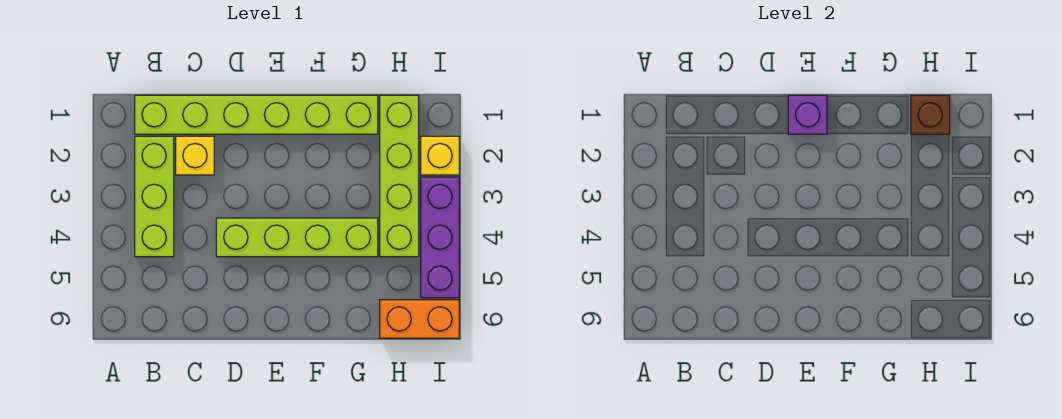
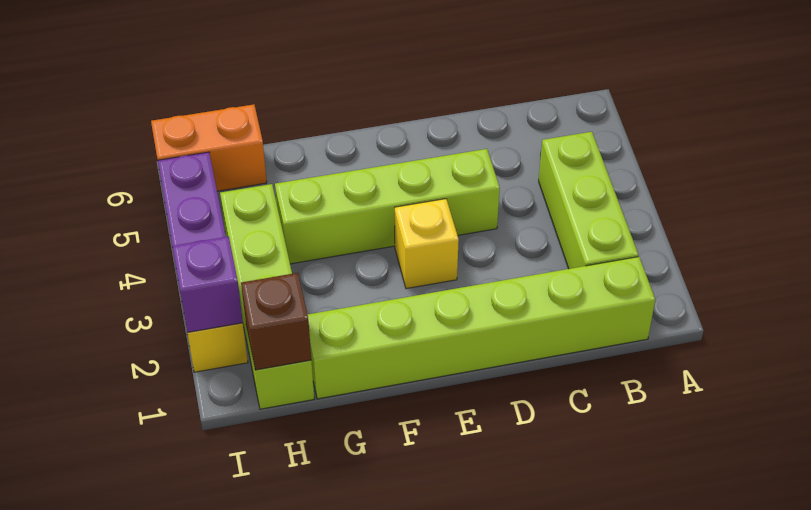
yellow brick C2 level 1 -> yellow brick E3 level 1
purple brick E1 level 2 -> purple brick I2 level 2

